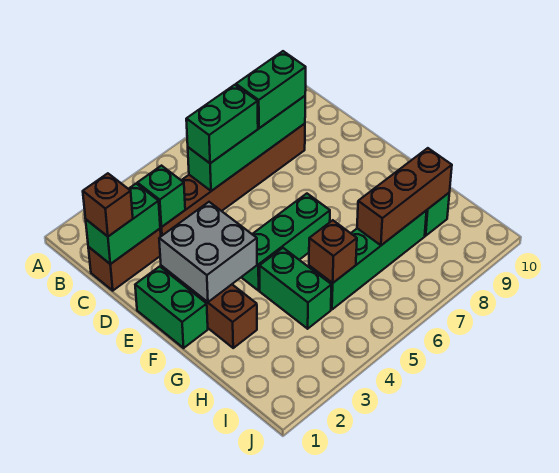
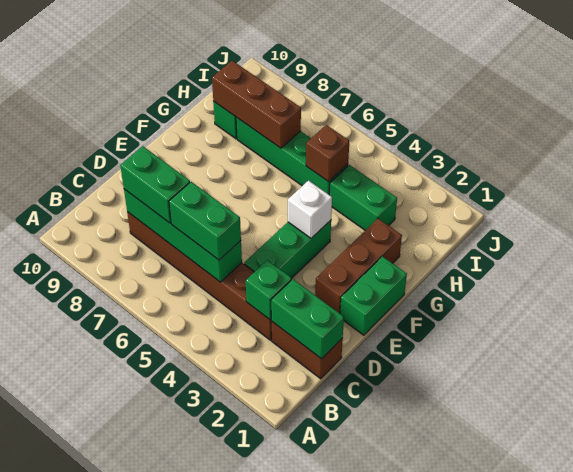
brown brick C1 level 3 -> none
grey brick E2:F3 level 2 -> none
green brick F4:F6 level 1 -> green brick D4:F4 level 1
none -> white brick F4 level 2
green brick G4:H4 level 1 -> green brick H3:H4 level 1

